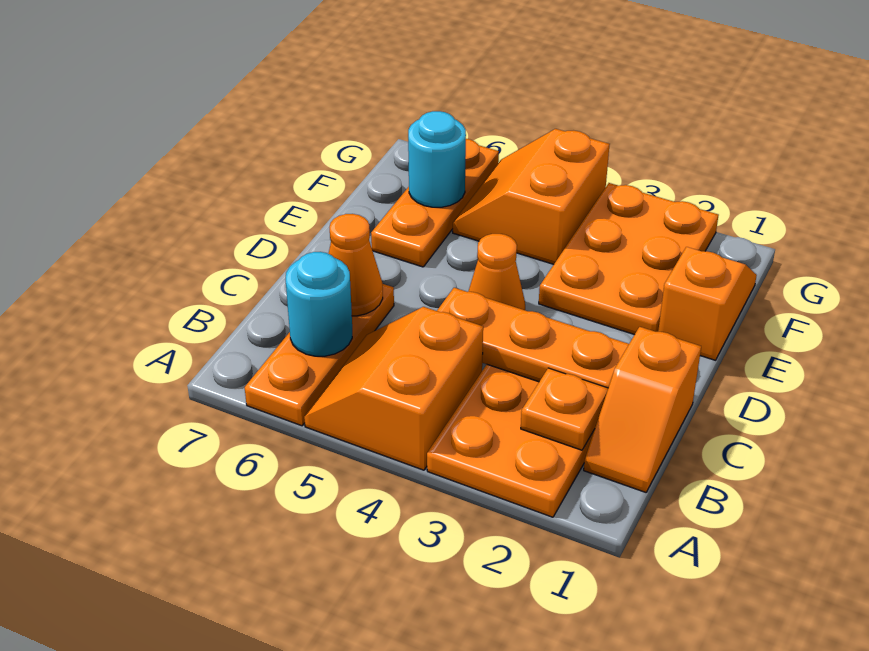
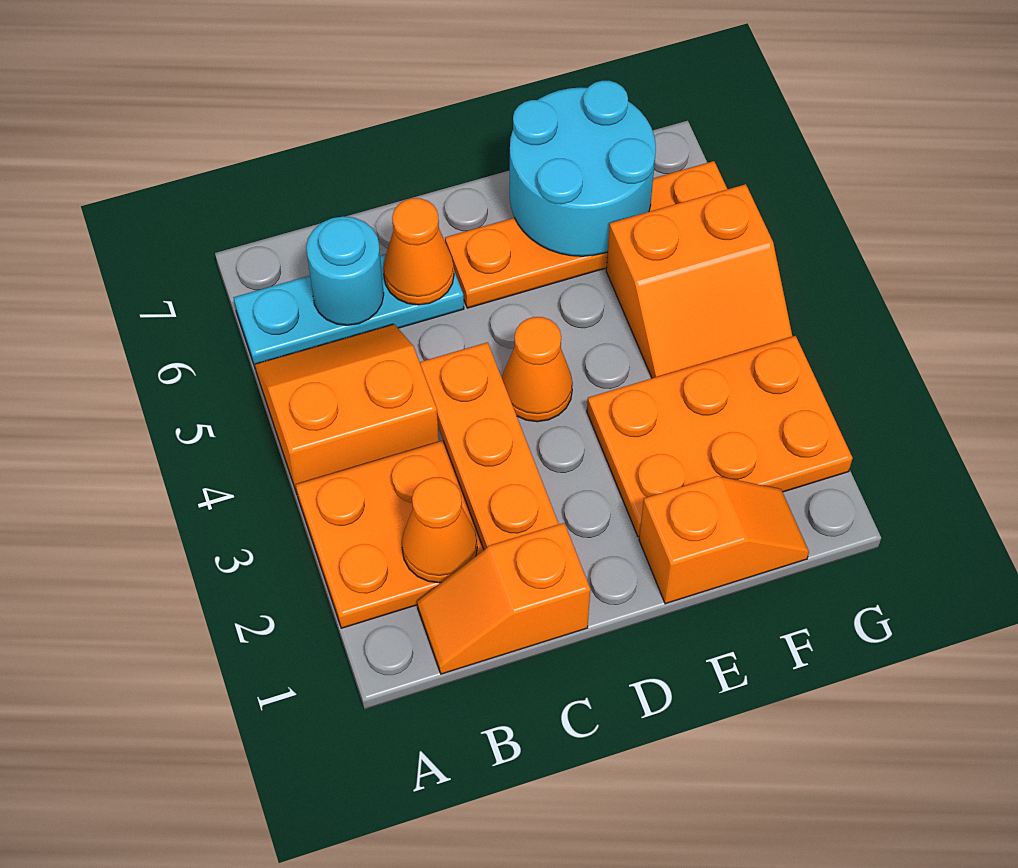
orange plate A6:C6 level 1 -> cyan plate A6:C6 level 1
orange plate B2 level 2 -> orange cone B2 level 2
orange plate E6:G6 level 1 -> orange plate D6:G6 level 1
orange slope F4:G5 level 1 top 4 -> orange slope F4:G5 level 1 top 5
cyan round brick F6 level 2 -> cyan round brick E6:F7 level 2

